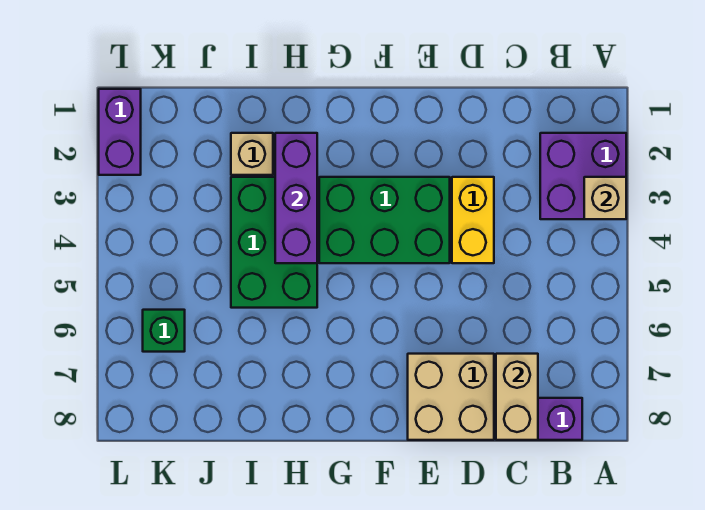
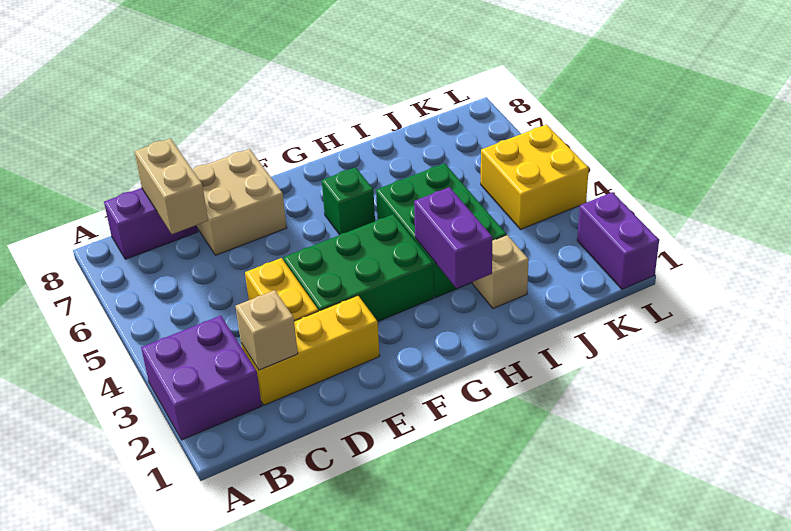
tan brick A3 level 2 -> tan brick C2 level 2
none -> yellow brick C2:E2 level 1
purple brick H2:H4 level 2 -> purple brick H2:H3 level 2
none -> yellow brick K4:L5 level 1
green brick K6 level 1 -> green brick G6 level 1

